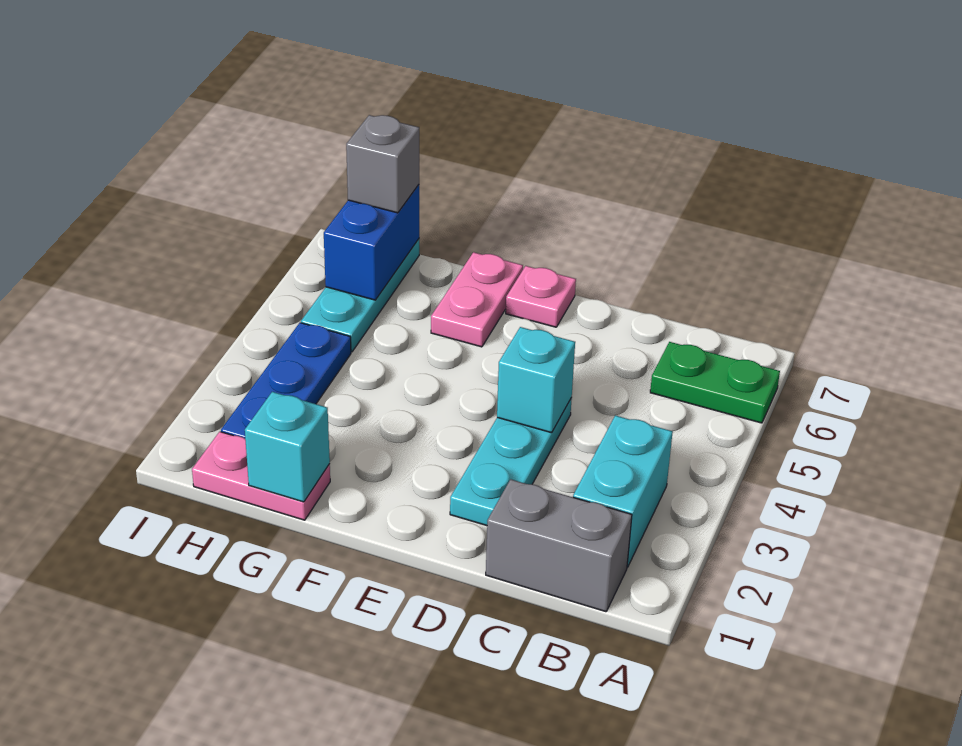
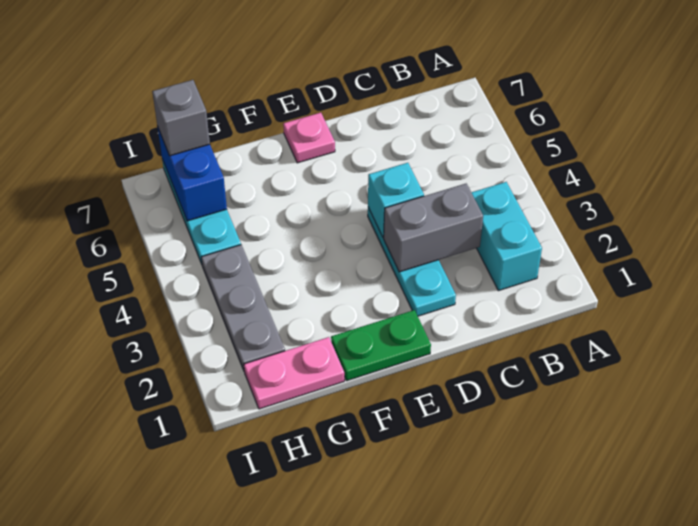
green plate A6:B6 level 1 -> green plate E1:F1 level 1
grey brick B1:C1 level 1 -> grey brick C3:D3 level 2
pink plate F6:F7 level 1 -> none
cyan brick G1 level 2 -> none
blue plate H2:H4 level 1 -> grey plate H2:H4 level 1

